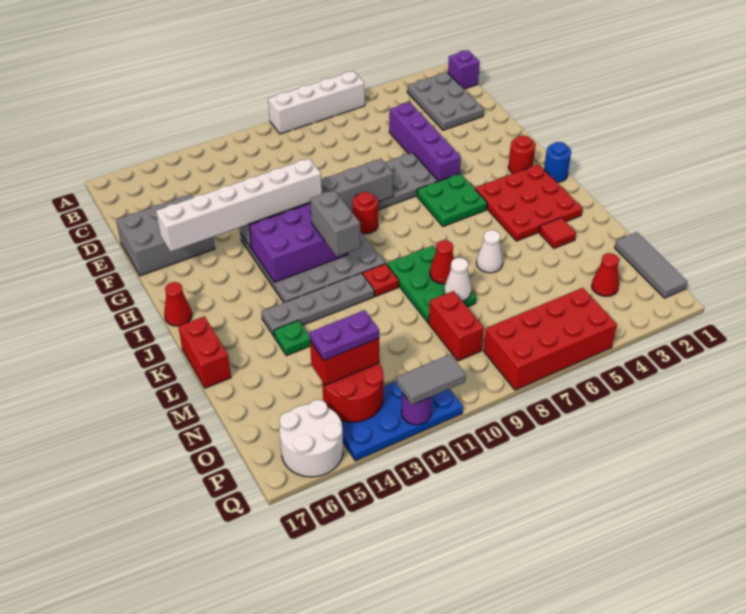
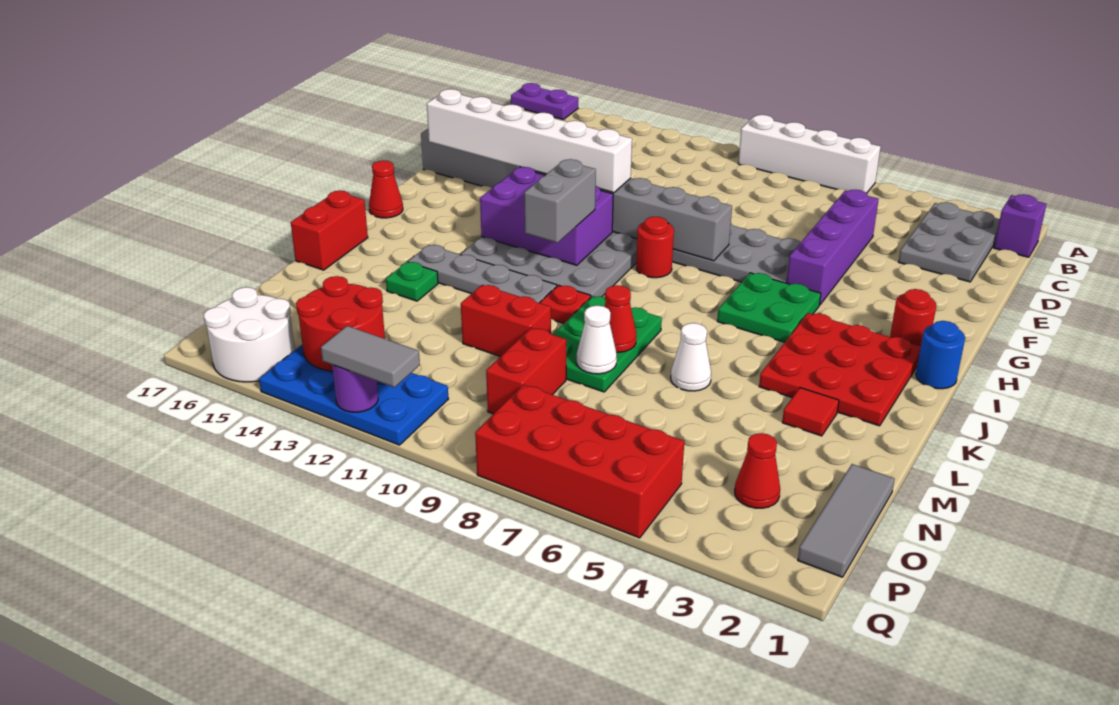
red brick O13:O14 level 3 -> red brick M10:M11 level 1
purple plate O13:O14 level 4 -> purple plate A16:A17 level 1

